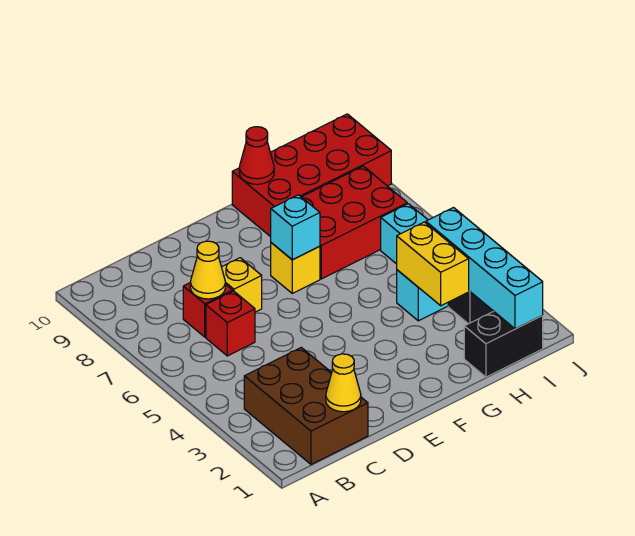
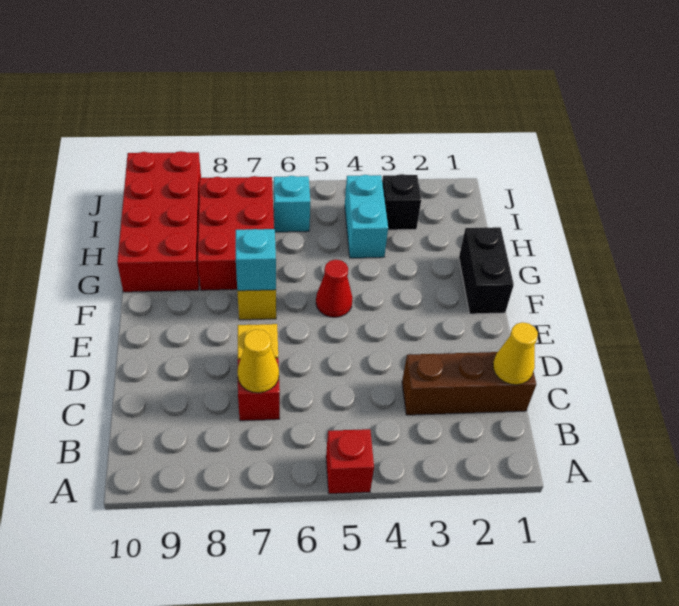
brown brick B1:C3 level 1 -> brown brick C1:C3 level 1
red brick C6 level 1 -> red brick A5 level 1
red cone G10 level 2 -> red cone F5 level 1
black brick H1:I1 level 1 -> black brick F1:G1 level 1
yellow brick H3:H4 level 2 -> none
cyan brick I1:I4 level 2 -> none

